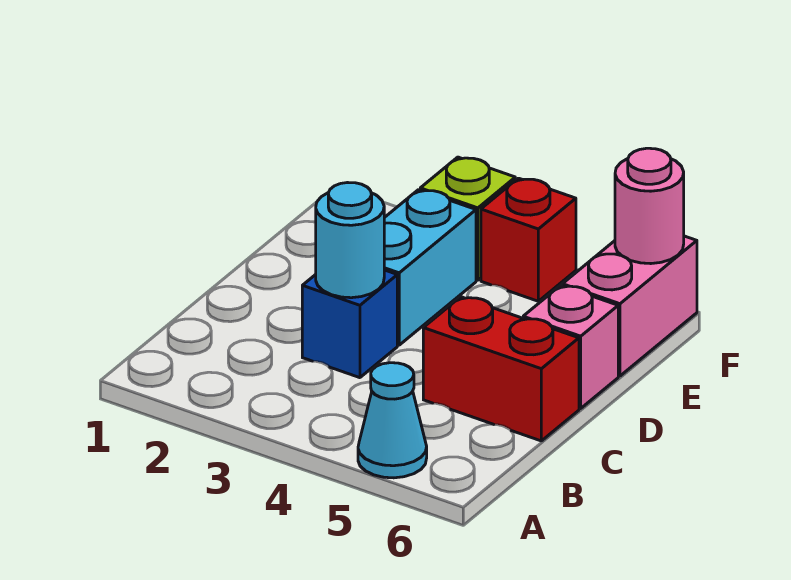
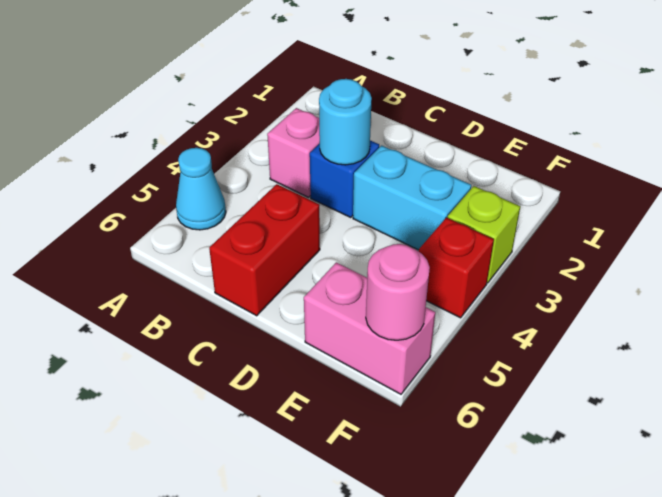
pink brick D6 level 1 -> pink brick B3 level 1

